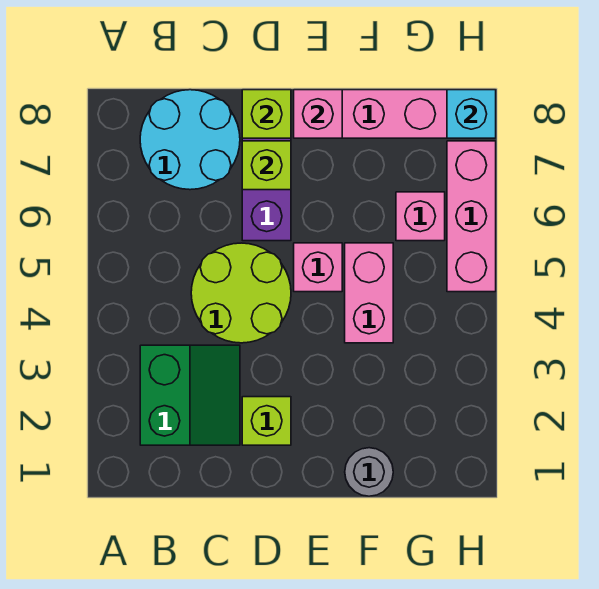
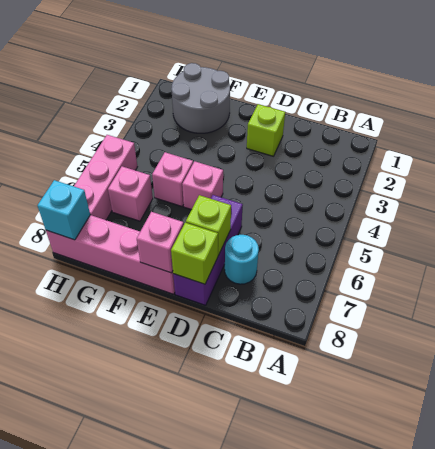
green slope B2:C3 level 1 top B -> none
cyan round brick B7:C8 level 1 -> cyan round brick C7 level 1
lime round brick C4:D5 level 1 -> none
grey round brick F1 level 1 -> grey round brick F1:G2 level 1
pink brick F4:F5 level 1 -> pink brick F5 level 1

